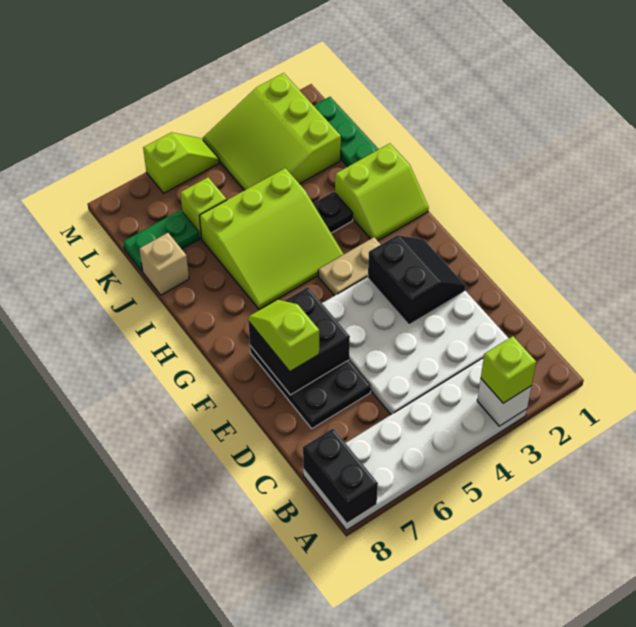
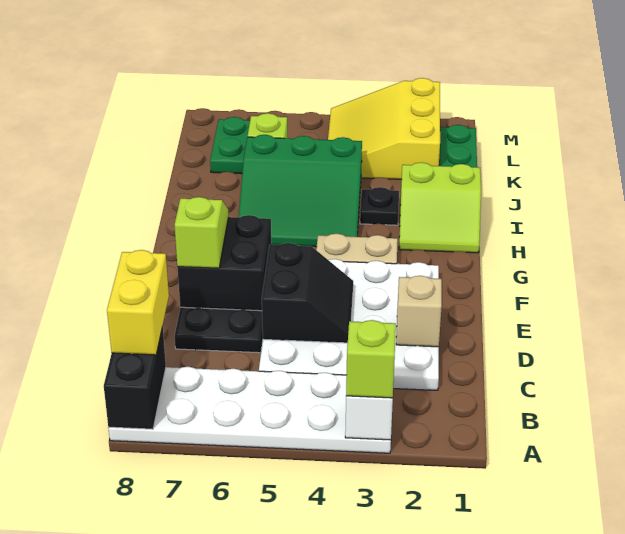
none -> yellow brick B8:C8 level 3
black slope E2:F3 level 2 top 3 -> black slope D4:E5 level 2 top 5
lime slope H4:J6 level 1 top J -> green slope H4:J6 level 1 top J
tan brick J8 level 1 -> tan brick D2 level 2
lime slope K2:M4 level 1 top 2 -> yellow slope K2:M4 level 1 top 2
green plate K7:K8 level 1 -> green plate K7:L7 level 1
lime slope M5:M6 level 1 top 6 -> none

